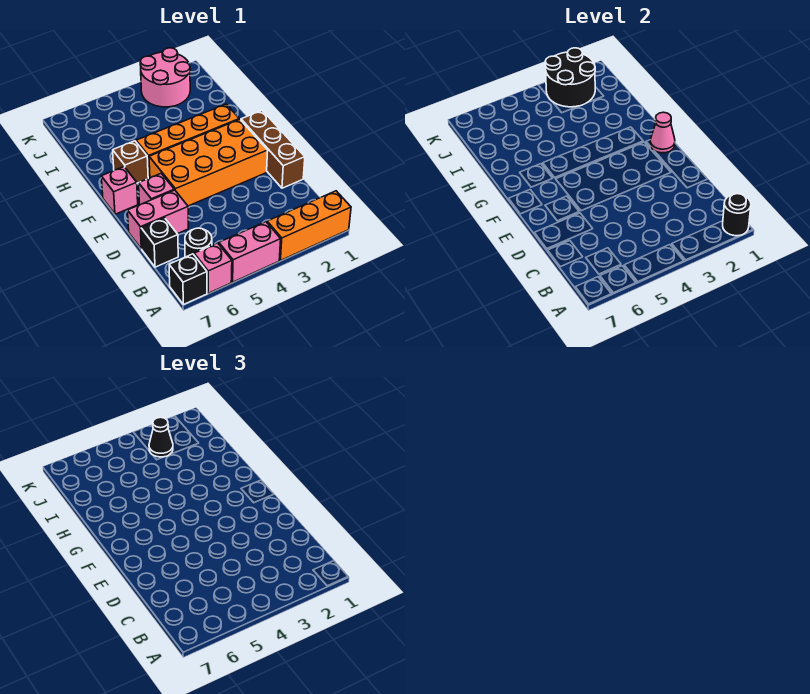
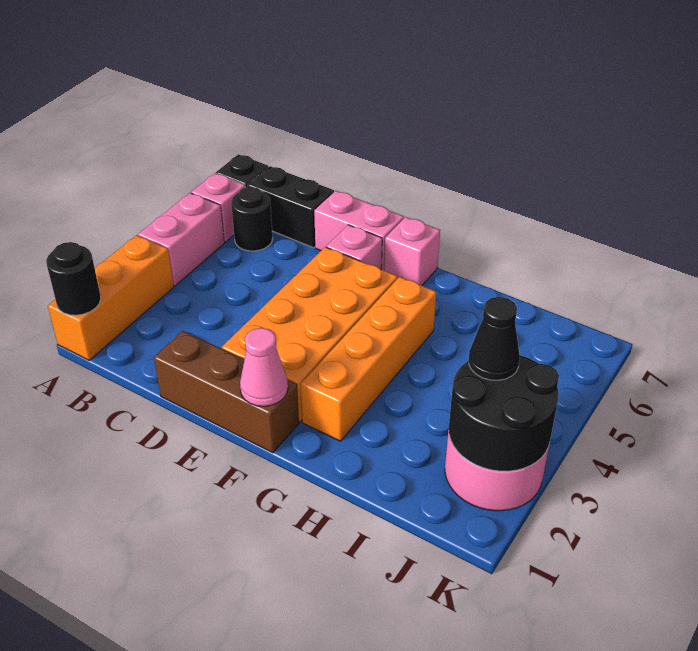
black brick C7 level 1 -> black brick B7:C7 level 1
pink brick D6:D7 level 1 -> pink brick D7:E7 level 1
brown brick G6 level 1 -> none

